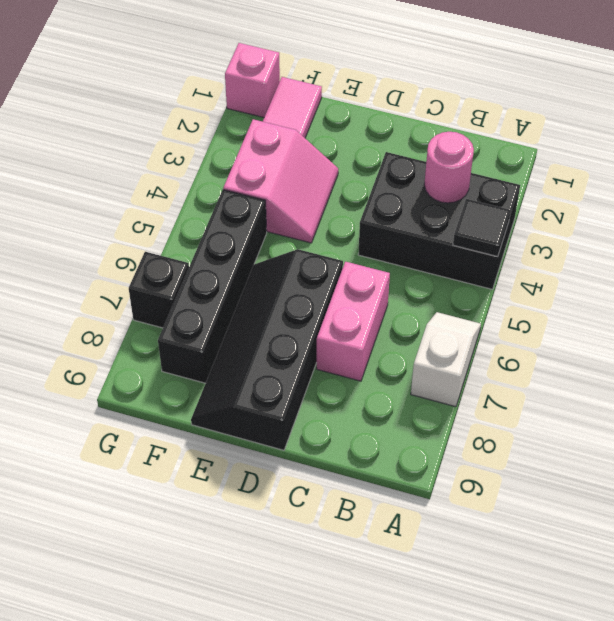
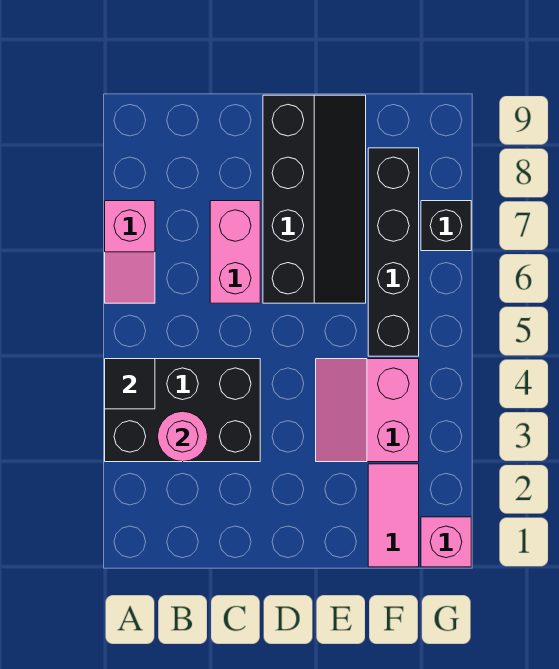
white slope A6:A7 level 1 top 7 -> pink slope A6:A7 level 1 top 7

